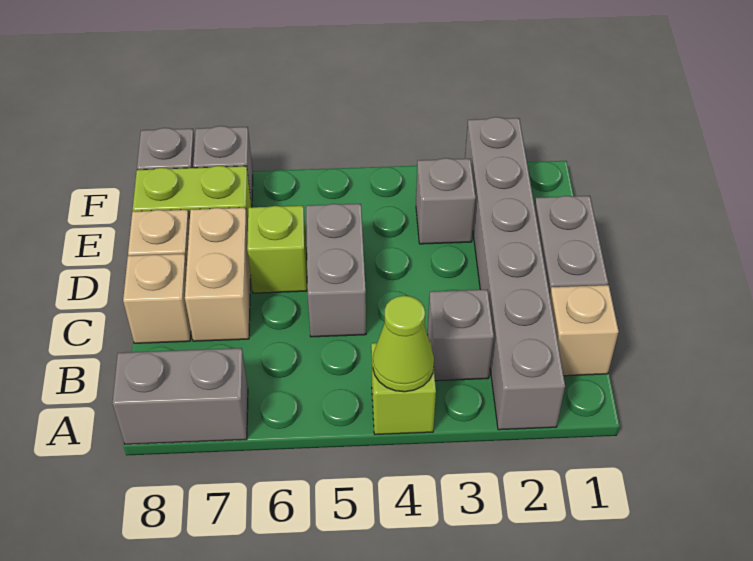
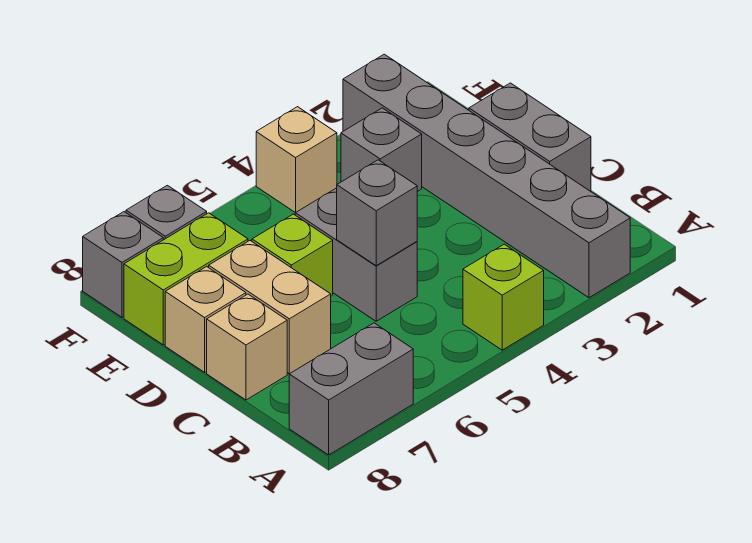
lime cone A4 level 2 -> none
tan brick B1 level 1 -> tan brick F4 level 1
grey brick B3 level 1 -> grey brick C5 level 2

